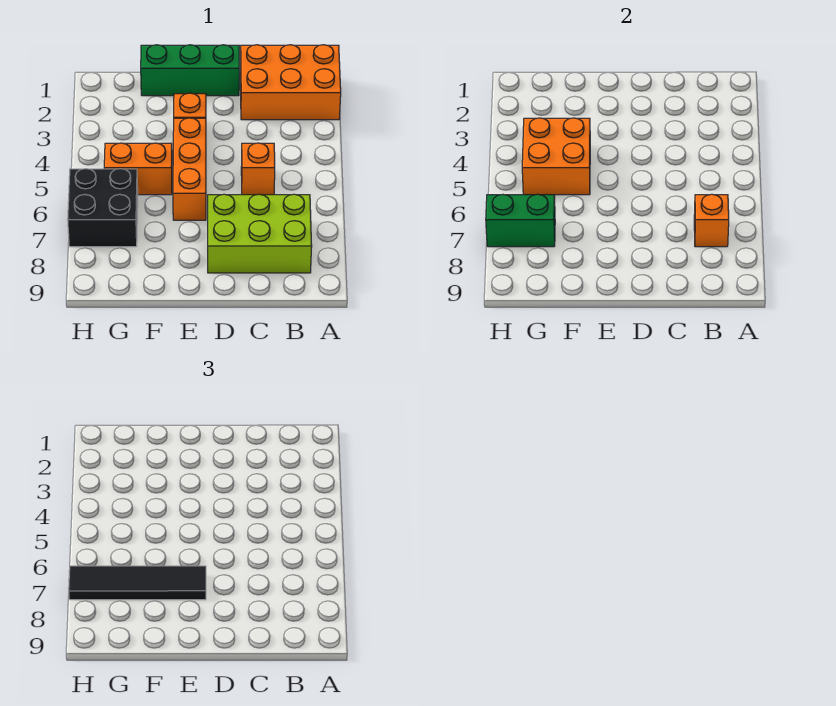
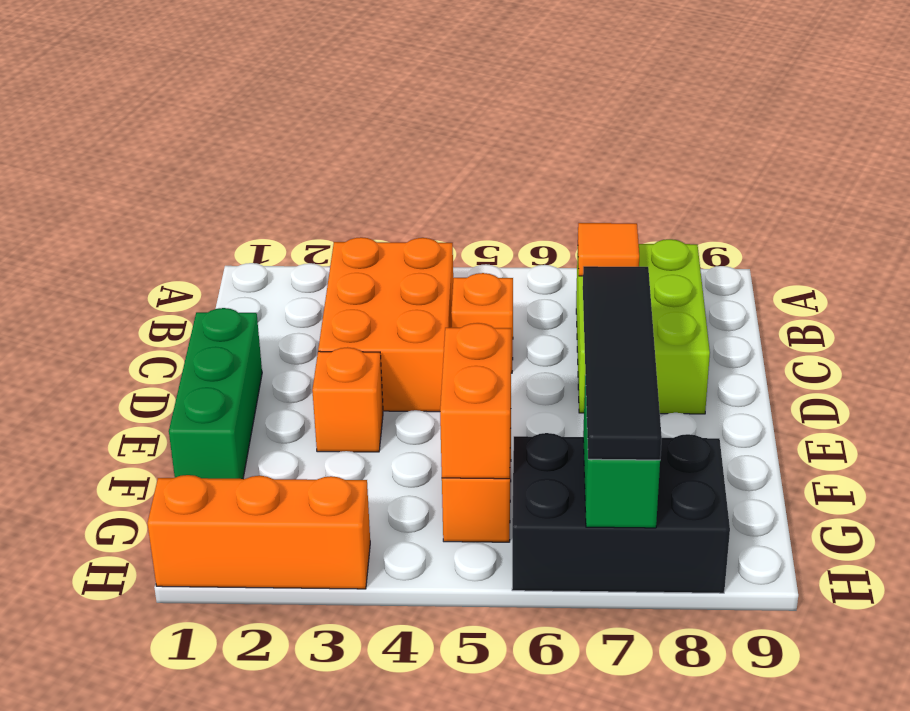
orange brick A1:C2 level 1 -> orange brick B3:D4 level 1
orange brick B7 level 2 -> orange tile B7 level 2
orange brick E4:E6 level 1 -> orange brick H1:H3 level 1
orange brick F4:G5 level 2 -> orange brick F5:G5 level 2
black brick G6:H7 level 1 -> black brick G6:H8 level 1

